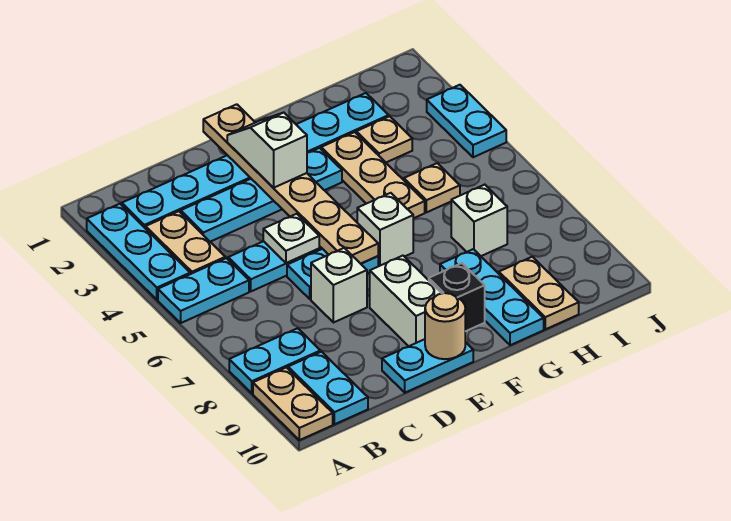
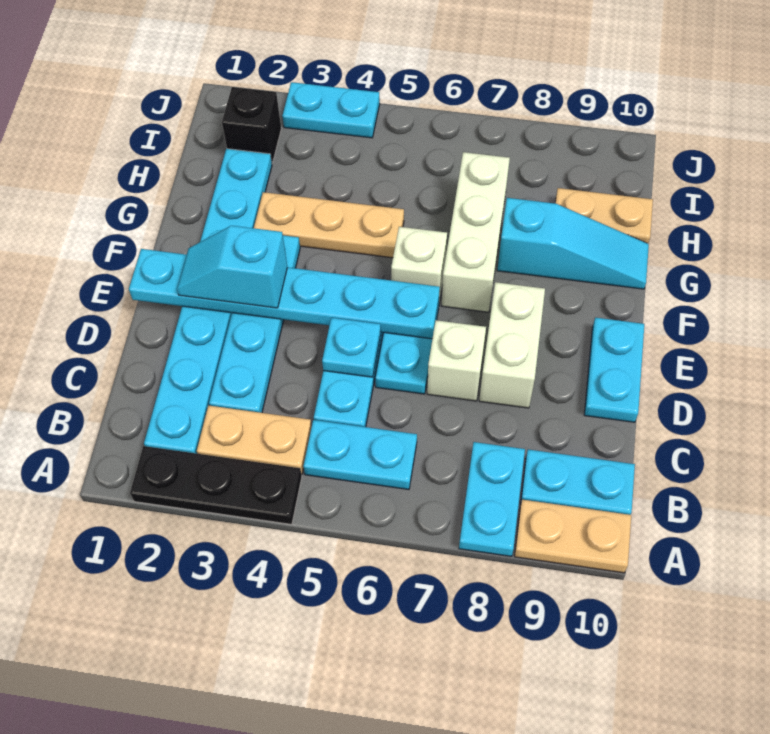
cyan plate A2:A4 level 1 -> black plate A2:A4 level 1
cyan plate A5:B5 level 1 -> cyan plate B5:B6 level 1
white plate D5 level 2 -> cyan plate D5 level 2
tan plate E1:E6 level 2 -> cyan plate E1:E6 level 2
white slope E2:E3 level 3 top 3 -> cyan slope E2:E3 level 3 top 3
white brick E8:E9 level 1 -> white brick D8:E8 level 1
tan round brick E10 level 2 -> none
black brick F9 level 1 -> black brick I2 level 1
cyan plate G8:G10 level 1 -> cyan slope G8:G10 level 1 top 8
tan plate H3 level 1 -> none
tan plate H5 level 1 -> none
white brick H7 level 1 -> white brick F7:H7 level 1

